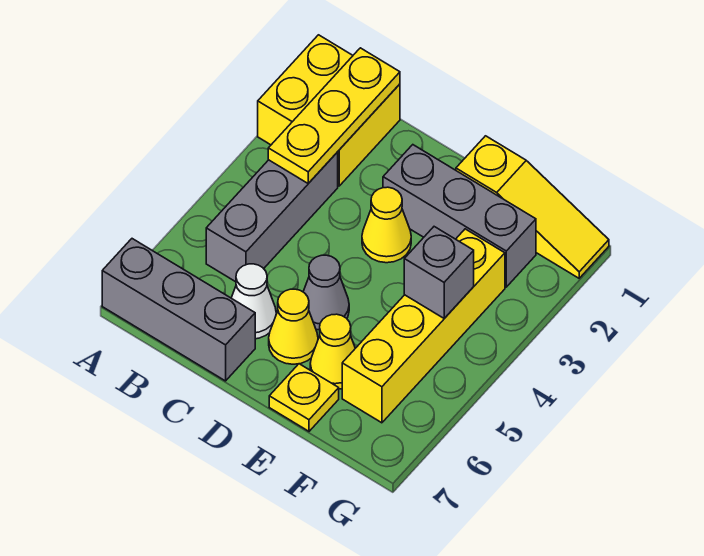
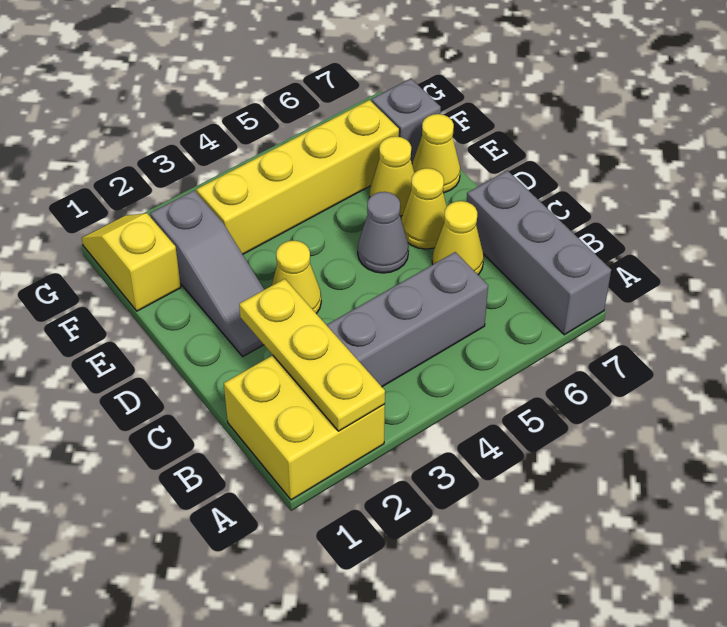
yellow plate B1:B3 level 2 -> yellow plate A2:C2 level 2
white cone C6 level 1 -> yellow cone C6 level 1
grey brick D2:F2 level 1 -> grey slope D2:F2 level 1 top F
yellow slope E1:G1 level 1 top E -> yellow slope F1:G1 level 1 top F
yellow plate E7 level 1 -> yellow cone E7 level 1
grey brick F4 level 2 -> grey brick F7 level 1

